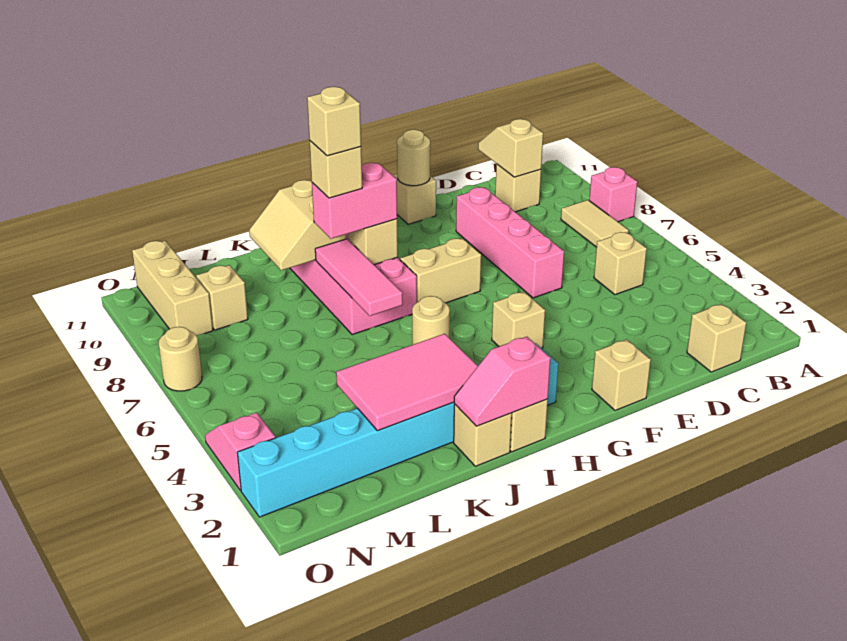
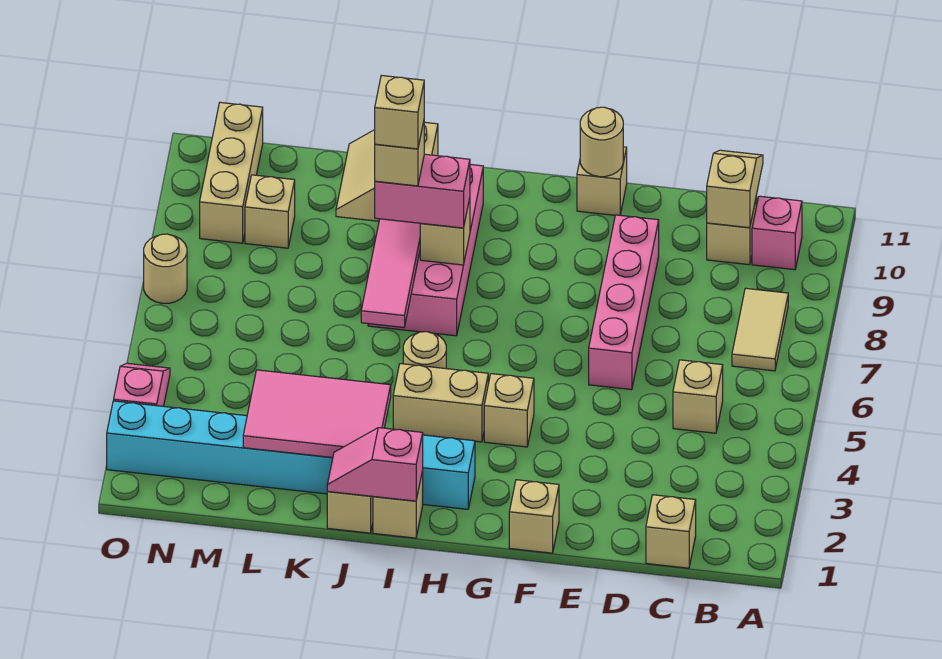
pink brick A8 level 1 -> pink brick B10 level 1
tan brick G7:H7 level 1 -> tan brick H4:I4 level 1

